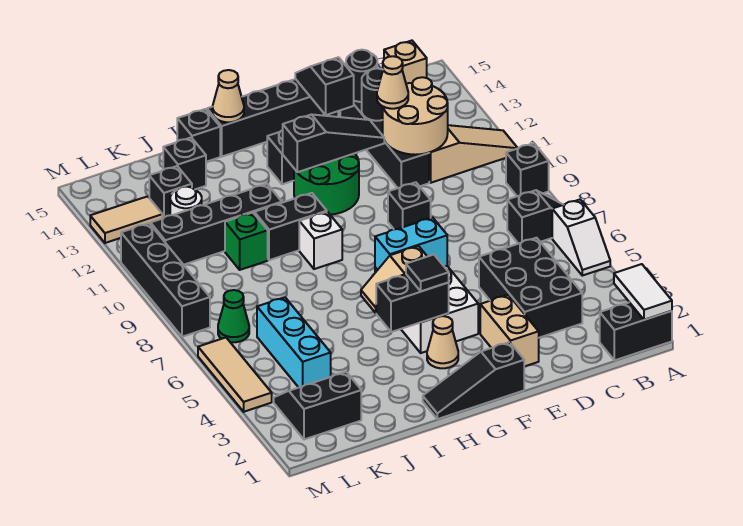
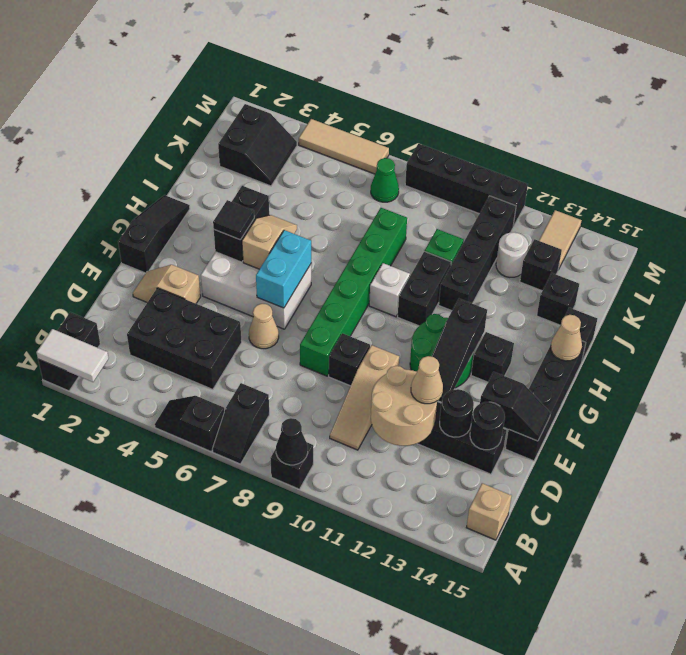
white slope A5:A6 level 1 top 6 -> black slope A5:A6 level 1 top 6
none -> black cone A9 level 2
tan slope A11:C11 level 1 top C -> tan slope C10:E10 level 1 top E
tan brick E2:E3 level 1 -> tan slope E2:E3 level 1 top 3
none -> green brick E8:J8 level 1
tan cone G3 level 1 -> tan cone E6 level 1
cyan brick K4:K6 level 1 -> none

